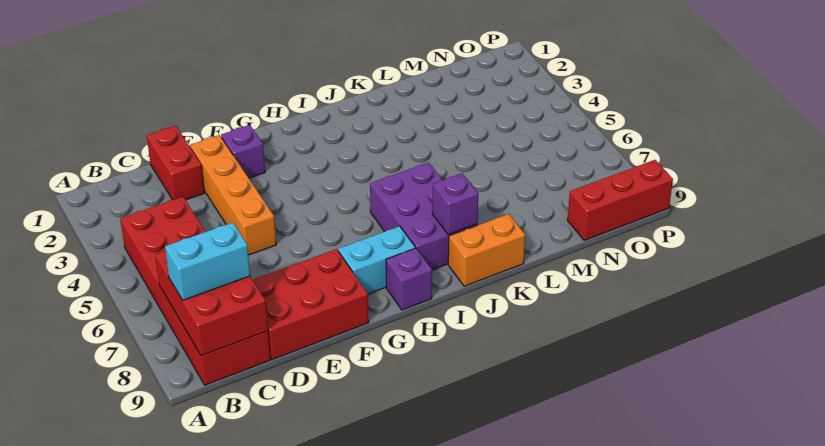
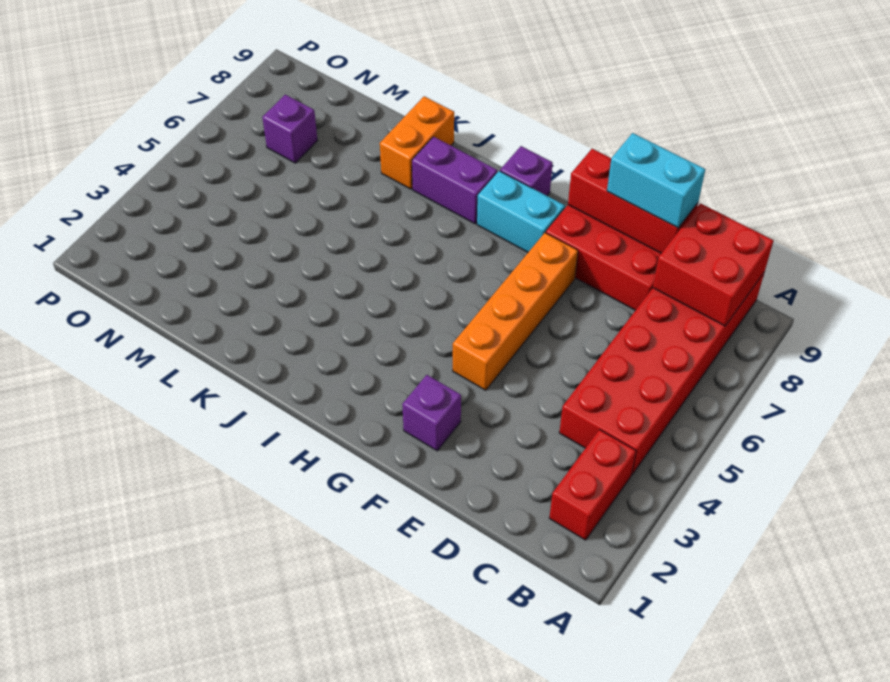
red brick B7:C9 level 2 -> red brick B8:C9 level 2
cyan brick B8:C8 level 3 -> cyan brick D9:E9 level 3
red brick D1:D2 level 1 -> red brick B2:B3 level 1
orange brick E2:E5 level 1 -> orange brick F4:F7 level 1
purple brick I6:J8 level 1 -> purple brick I8:J8 level 1
purple brick J8 level 2 -> purple brick N7 level 1
orange brick J9:K9 level 1 -> orange brick K8:K9 level 1
red brick N9:P9 level 1 -> red brick D9:F9 level 2

